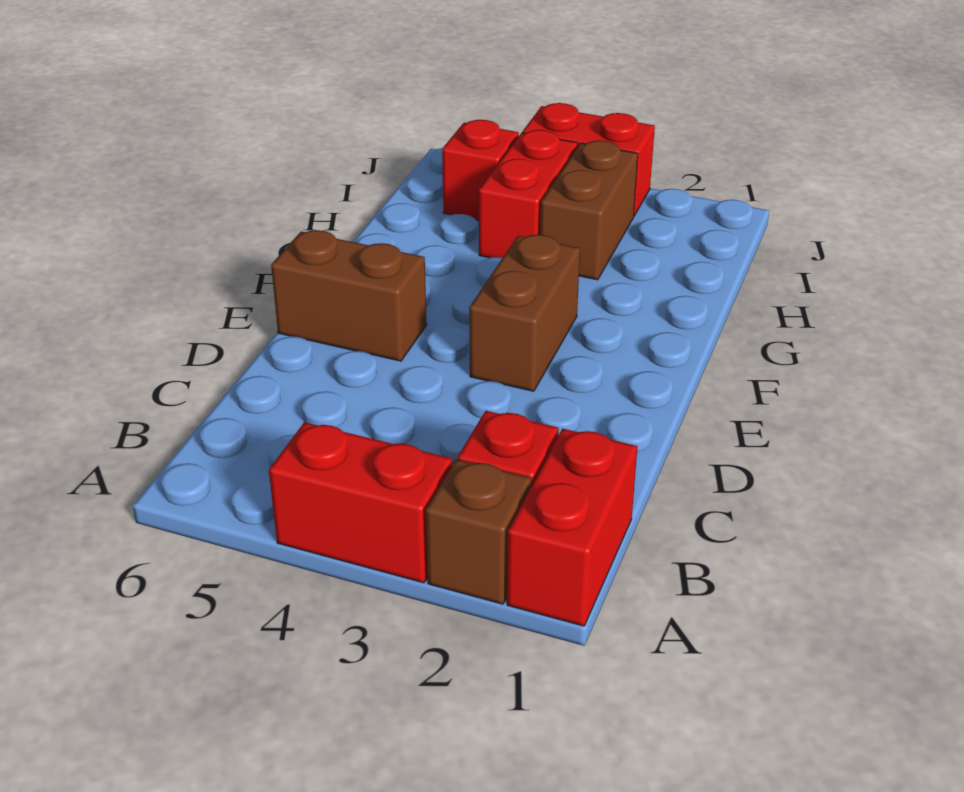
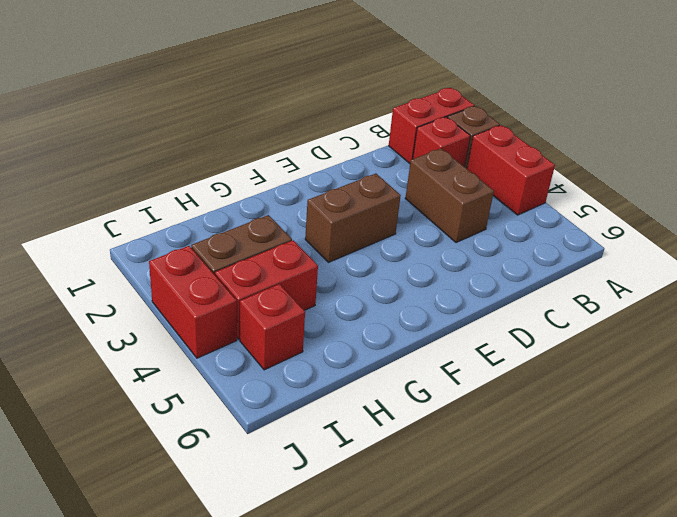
brown brick E5:E6 level 1 -> brown brick C3:C4 level 1

